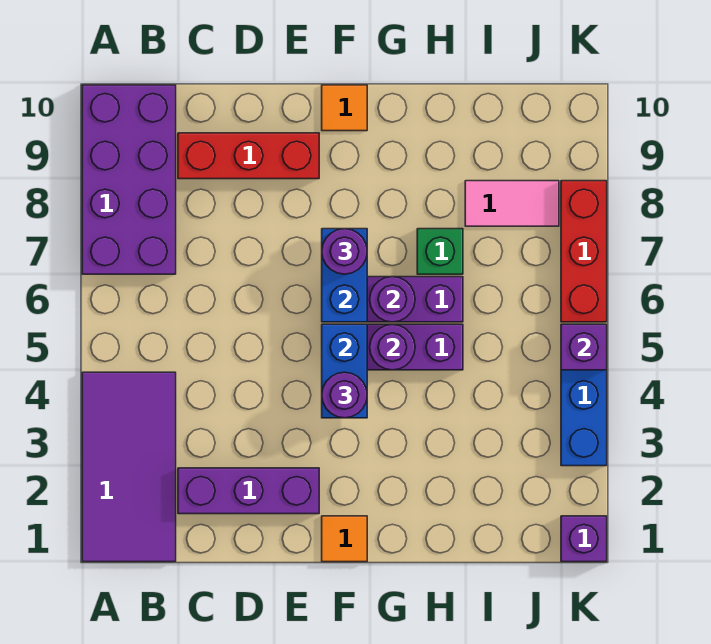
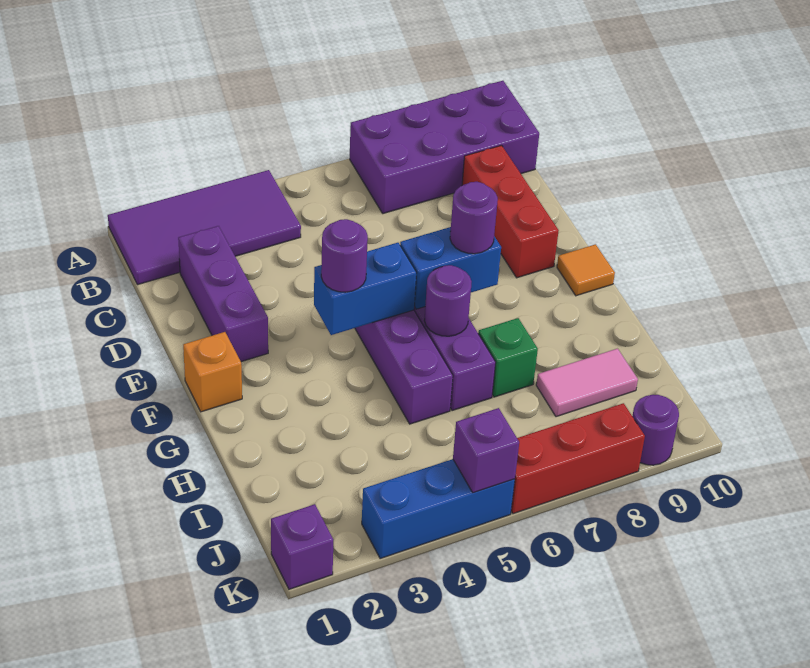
orange tile F1 level 1 -> orange brick F1 level 1
purple round brick G5 level 2 -> purple round brick K9 level 1
pink tile I8:J8 level 1 -> pink tile I8:I9 level 1

